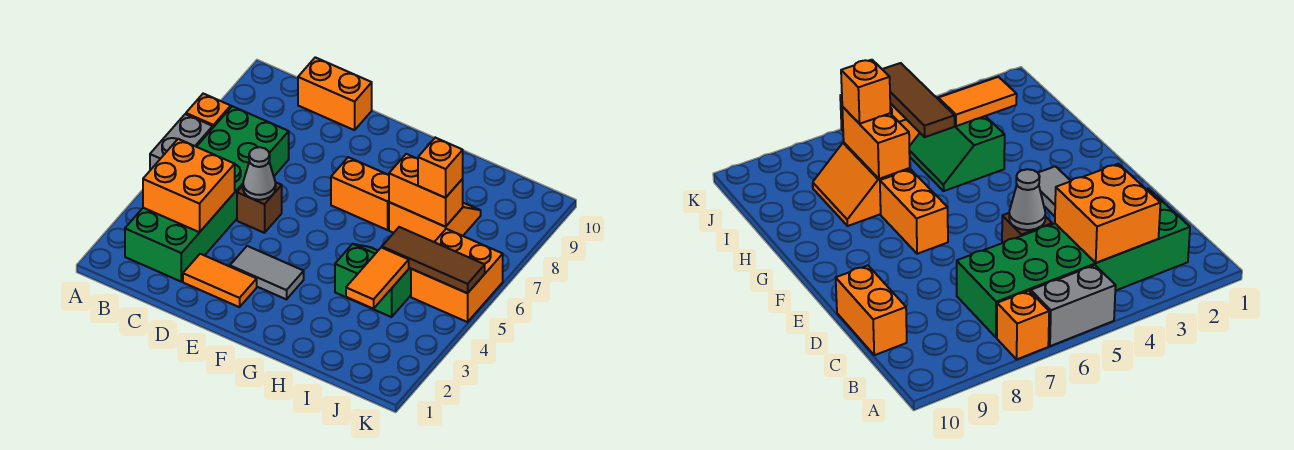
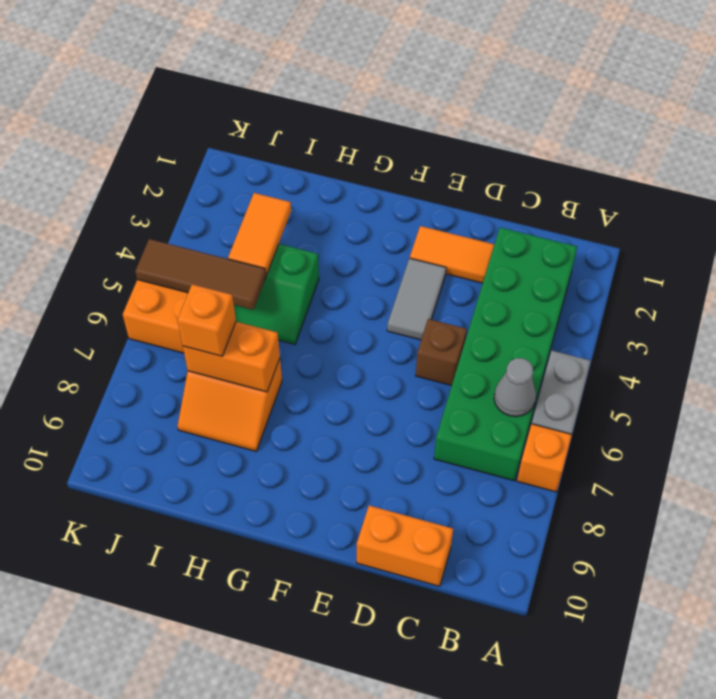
orange brick B3:C4 level 2 -> none
grey cone D5 level 2 -> grey cone B6 level 2
grey tile E3:F3 level 1 -> grey tile E3:E4 level 1
orange brick F7:G7 level 1 -> none

